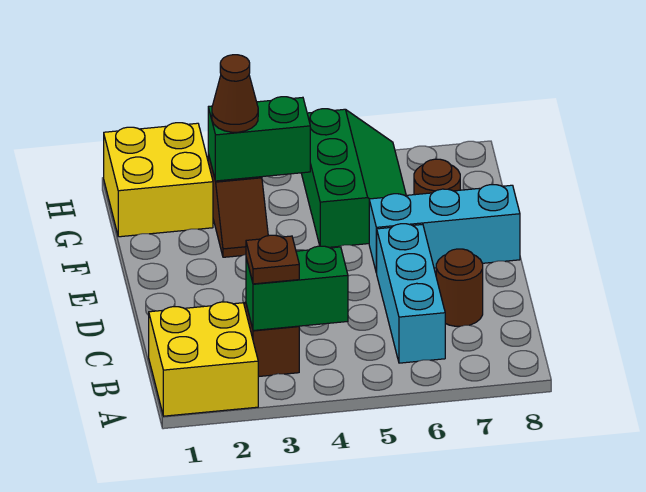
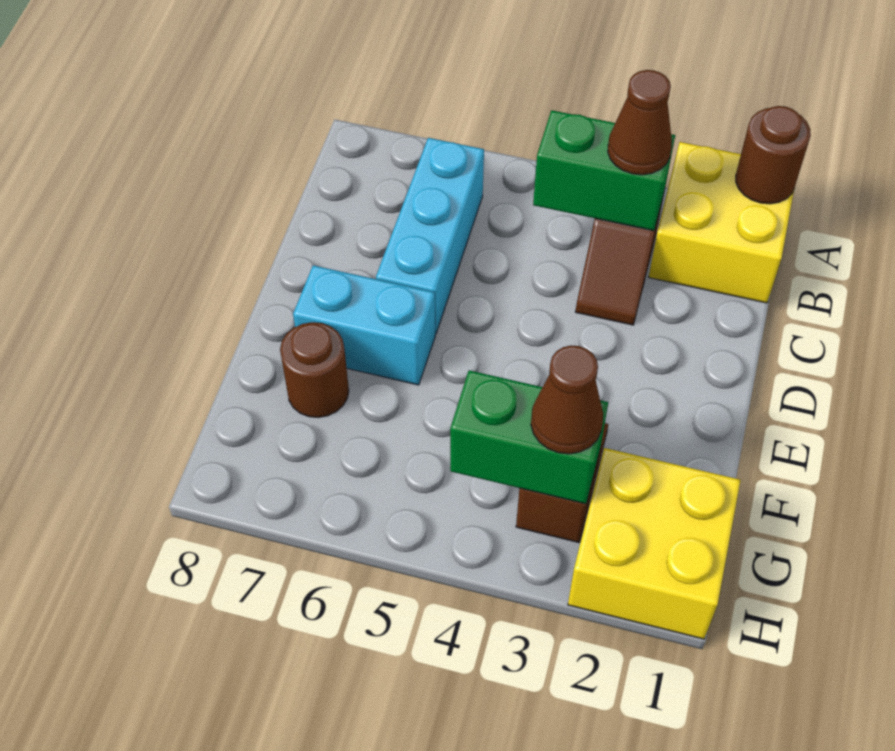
brown plate B3 level 3 -> brown cone B3 level 3
brown round brick C7 level 1 -> brown round brick A1 level 2
cyan brick E6:E8 level 1 -> cyan brick E6:E7 level 1
green slope F5:H6 level 1 top 5 -> none

